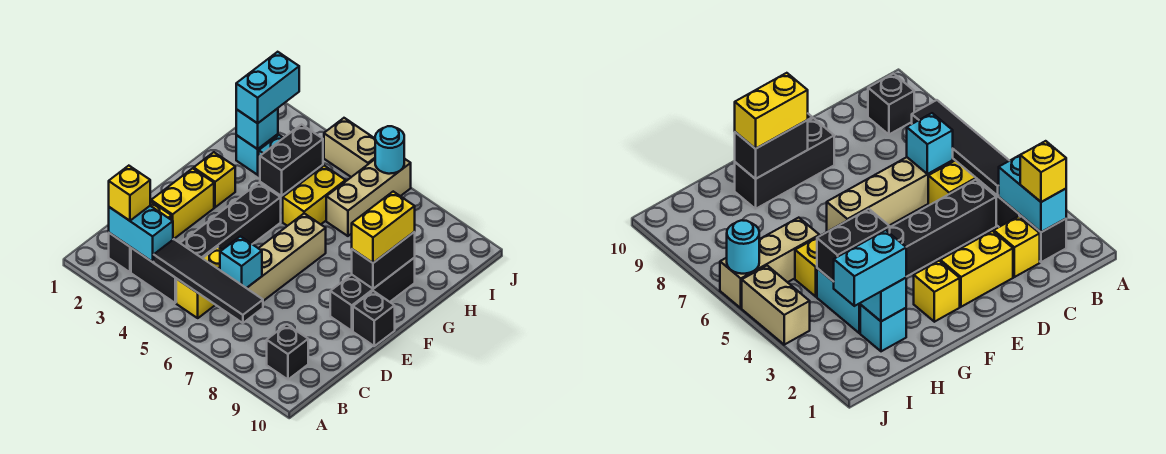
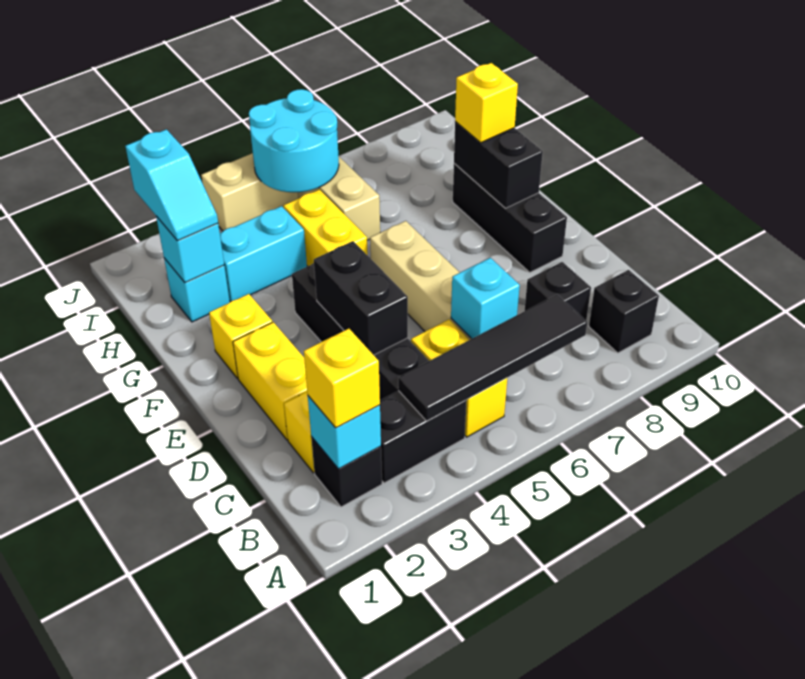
cyan brick B2:B3 level 2 -> cyan brick B2 level 2
black brick E10 level 1 -> black brick C8 level 1
yellow brick F9:G9 level 3 -> yellow brick G9 level 3
black brick G4:H4 level 2 -> black brick D4:E4 level 2
cyan brick H2:I2 level 3 -> cyan slope H2:I2 level 3 top I
cyan round brick J6 level 2 -> cyan round brick I5:J6 level 2

